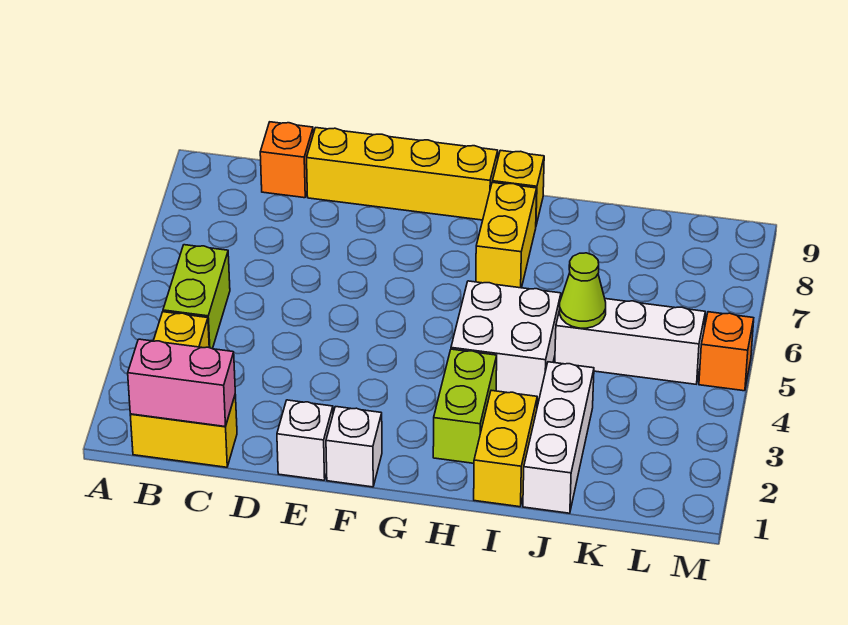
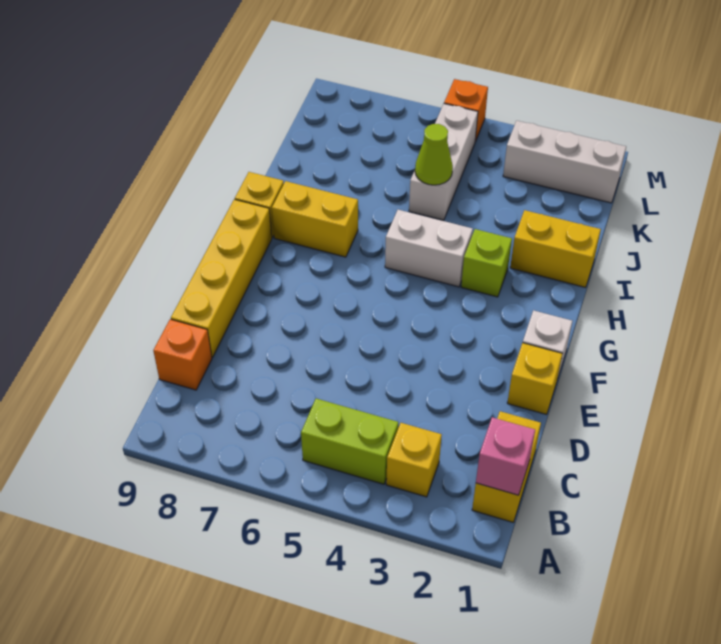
pink brick B1:C1 level 2 -> pink brick B1 level 2
white brick E1 level 1 -> yellow brick E1 level 1
lime brick H2:H3 level 1 -> lime brick H3 level 1
white brick H4:I5 level 1 -> white brick H4:H5 level 1
white brick J1:J3 level 1 -> white brick L1:L3 level 1

